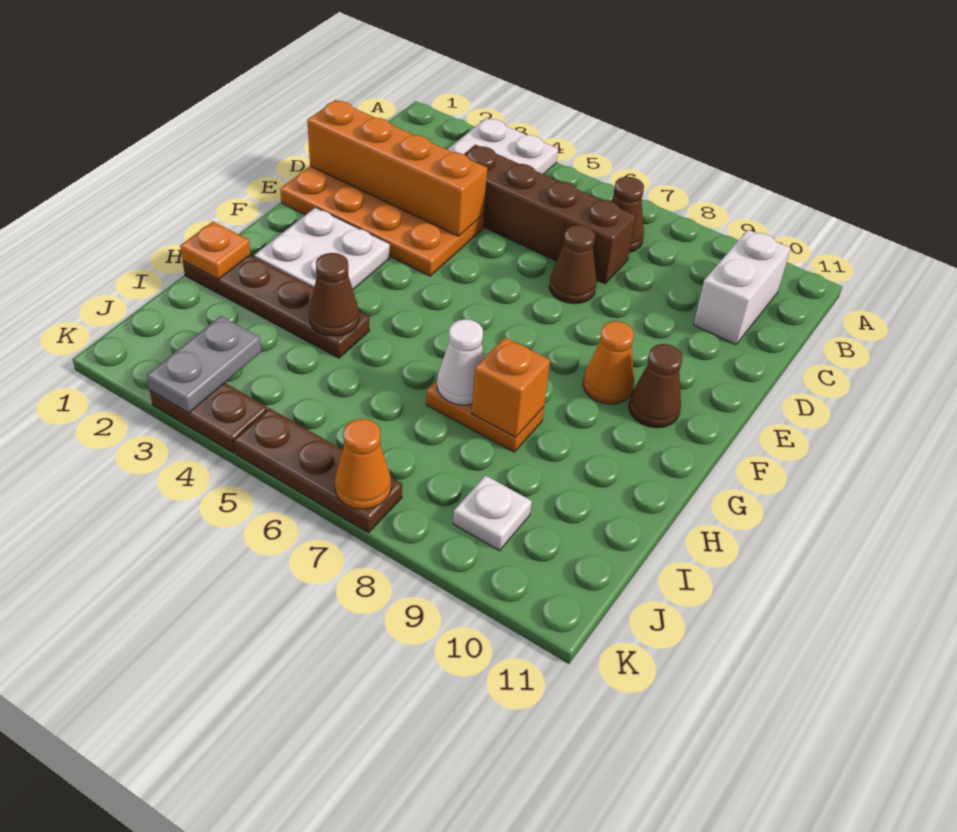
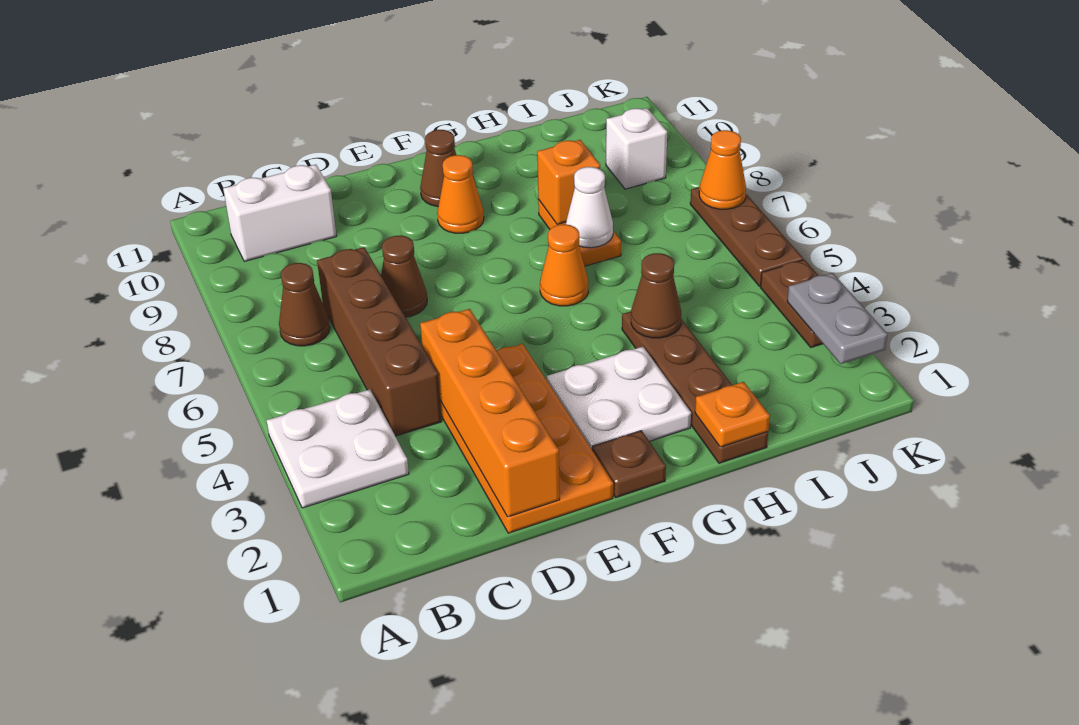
none -> brown plate F1 level 1
none -> orange cone G6 level 1
grey plate J3:K3 level 2 -> grey plate K2:K3 level 2
white plate J9 level 1 -> white brick J9 level 1

